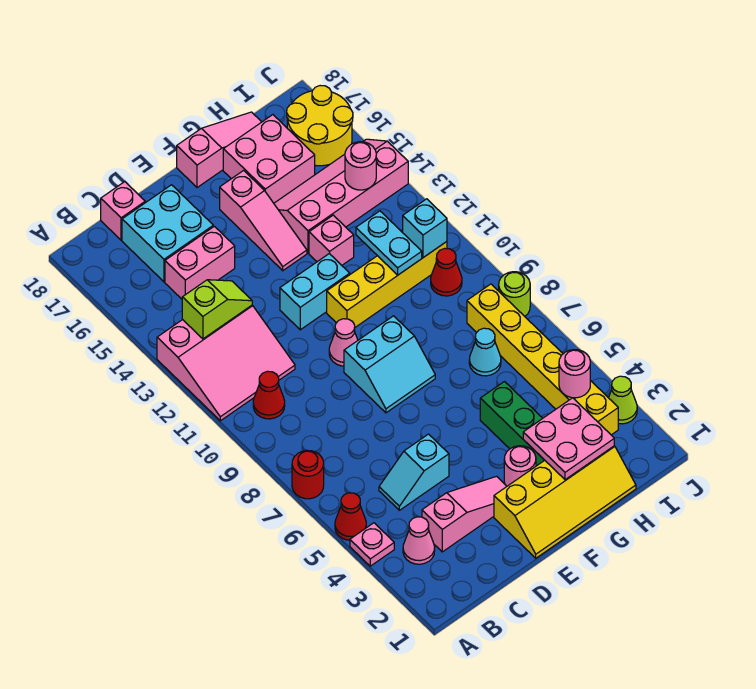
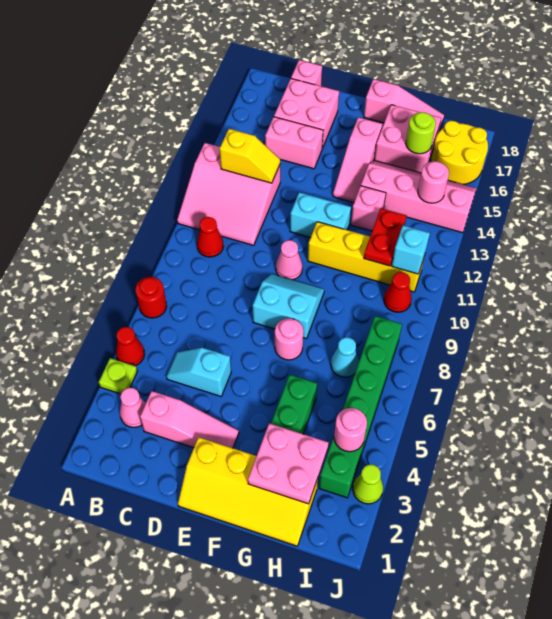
pink plate A4 level 1 -> lime plate A4 level 1
lime slope B13:C13 level 2 top B -> yellow slope B13:C13 level 2 top B
cyan brick C16:D17 level 1 -> pink brick C16:D17 level 1
cyan slope E8:F9 level 1 top 9 -> cyan slope E8:F9 level 1 top 8
pink round brick F3 level 1 -> pink round brick F7 level 1
cyan plate H11:H12 level 2 -> red plate H11:H12 level 2
yellow brick I3:I8 level 1 -> green brick I3:I8 level 1
lime round brick J8 level 1 -> lime round brick H16 level 2

